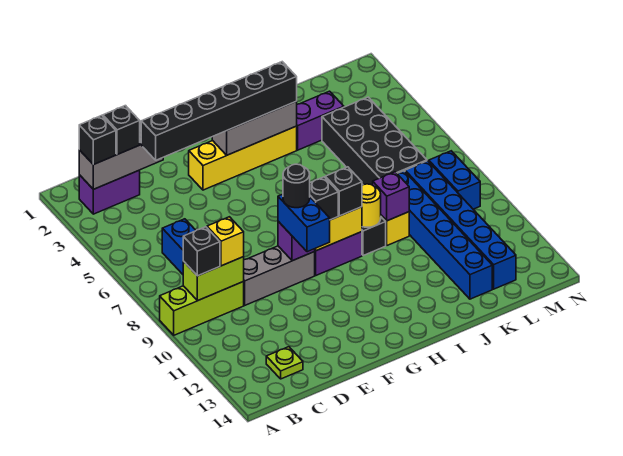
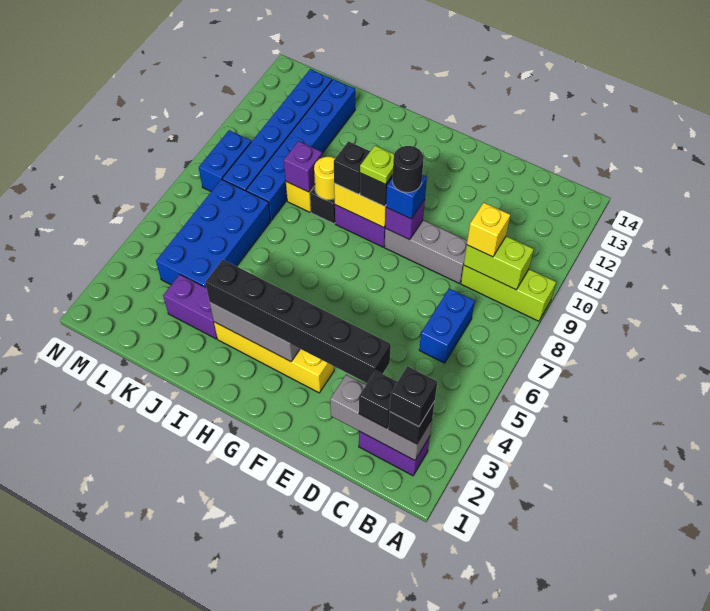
black brick B9 level 3 -> black brick B2 level 4
lime plate C13 level 1 -> lime plate G9 level 4
blue brick F9:F10 level 3 -> blue brick F9 level 3
black brick K4:L7 level 1 -> blue brick K4:L7 level 1

